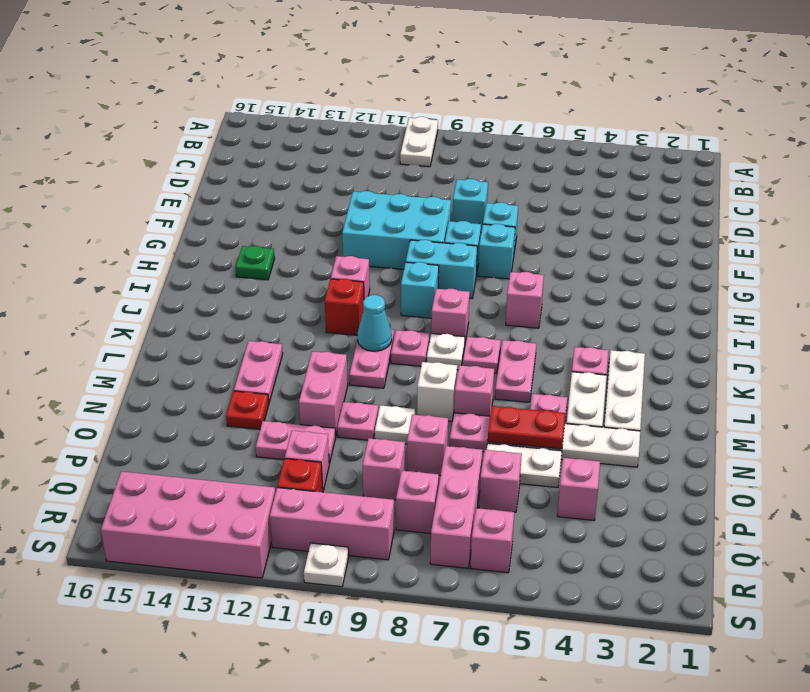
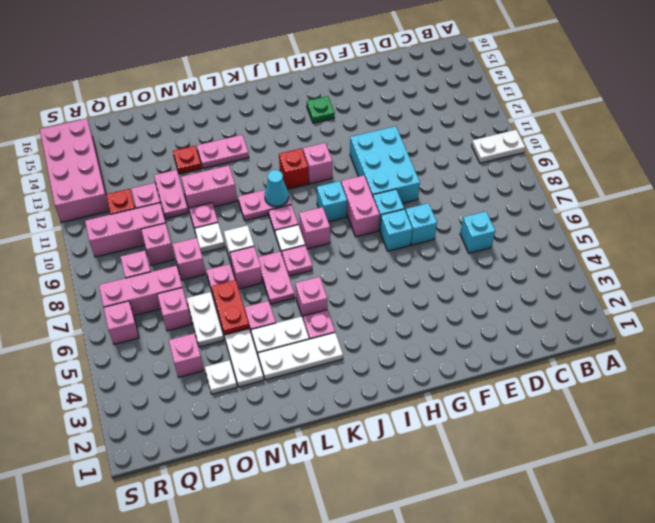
cyan brick E8 level 1 -> cyan brick D6 level 1
cyan brick H8:H9 level 1 -> pink brick H8:H9 level 1
pink brick I6 level 1 -> pink brick K5 level 1
pink plate K6:L6 level 1 -> pink plate L6:L7 level 1
pink brick R9:R11 level 1 -> pink brick P10:R10 level 1
white plate S10 level 1 -> white plate O3 level 1

